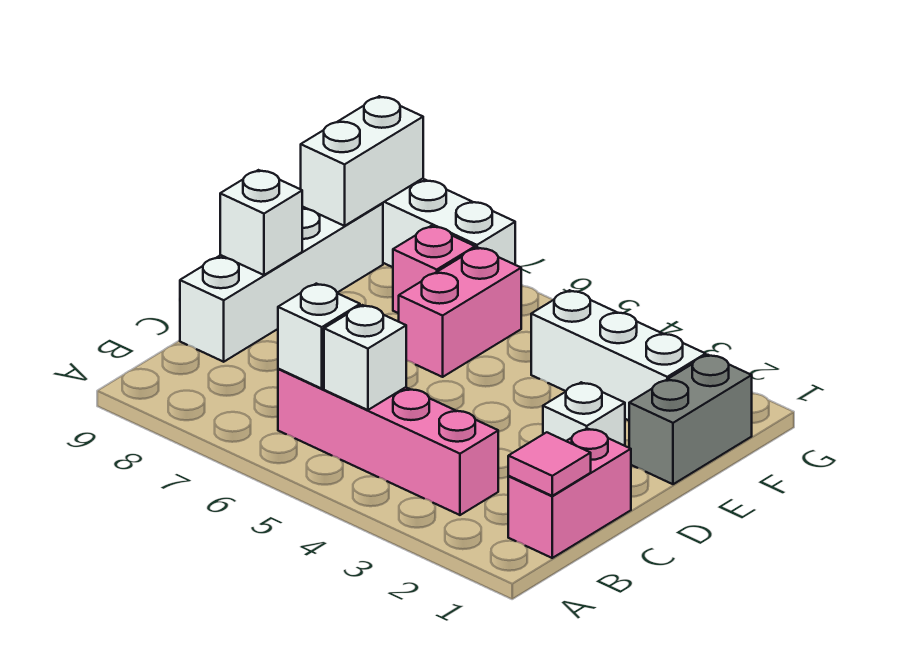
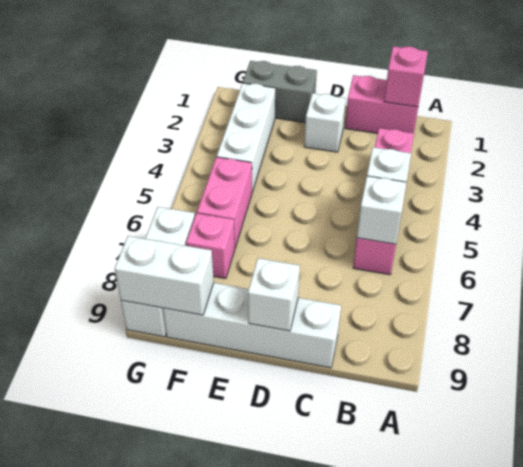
pink tile B1 level 2 -> pink brick B1 level 2
pink brick E6:F6 level 1 -> pink brick F5:F6 level 1

